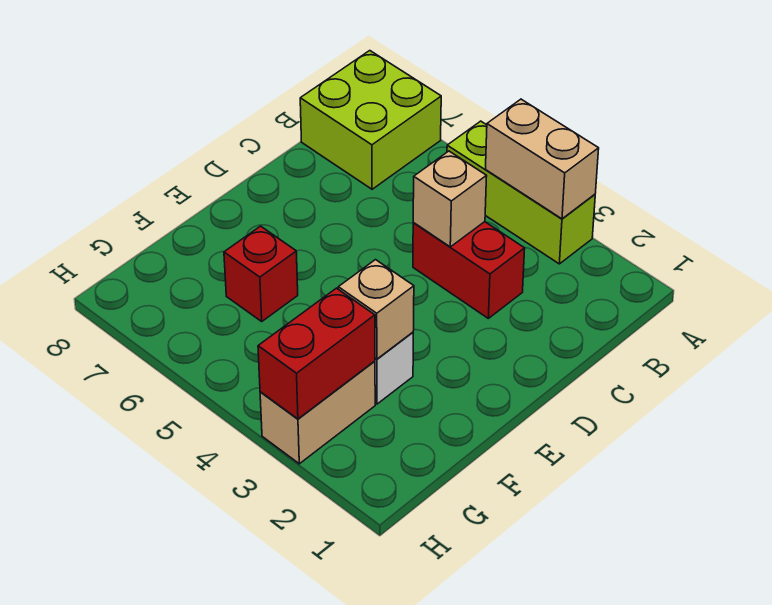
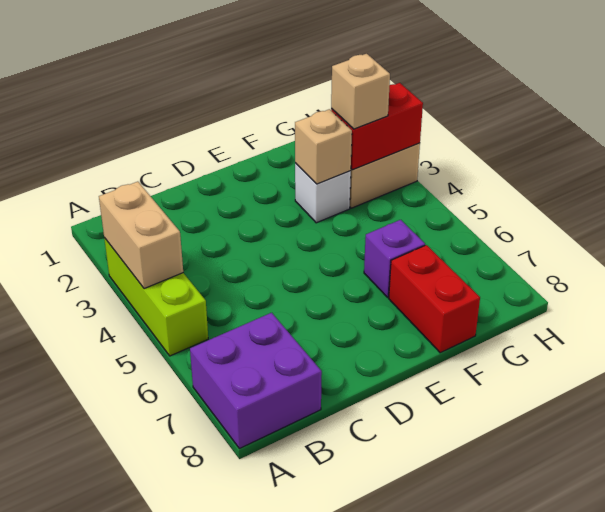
lime brick A7:B8 level 1 -> purple brick A7:B8 level 1
red brick C3:C4 level 1 -> red brick F7:F8 level 1
tan brick C4 level 2 -> tan brick G3 level 3
red brick F6 level 1 -> purple brick F6 level 1

